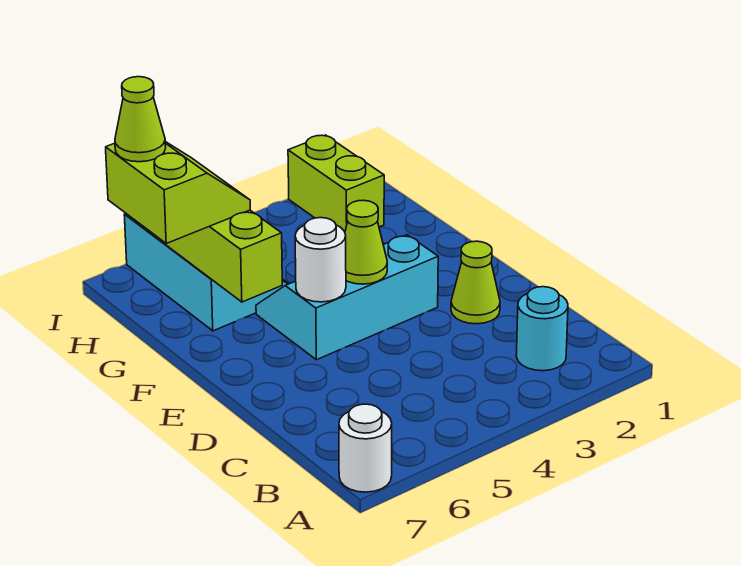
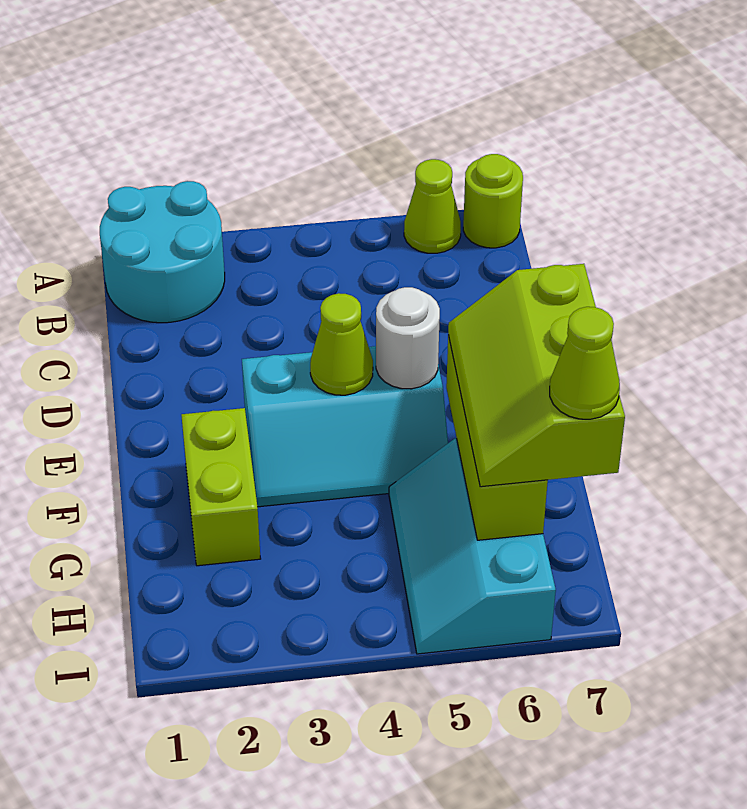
white round brick A7 level 1 -> lime round brick A7 level 1
cyan round brick B2 level 1 -> cyan round brick A1:B2 level 1
lime cone D2 level 1 -> lime cone A6 level 1
lime slope G6:H7 level 3 top 7 -> lime slope F6:H7 level 3 top 7
lime brick H2:I2 level 1 -> lime brick F2:G2 level 1

